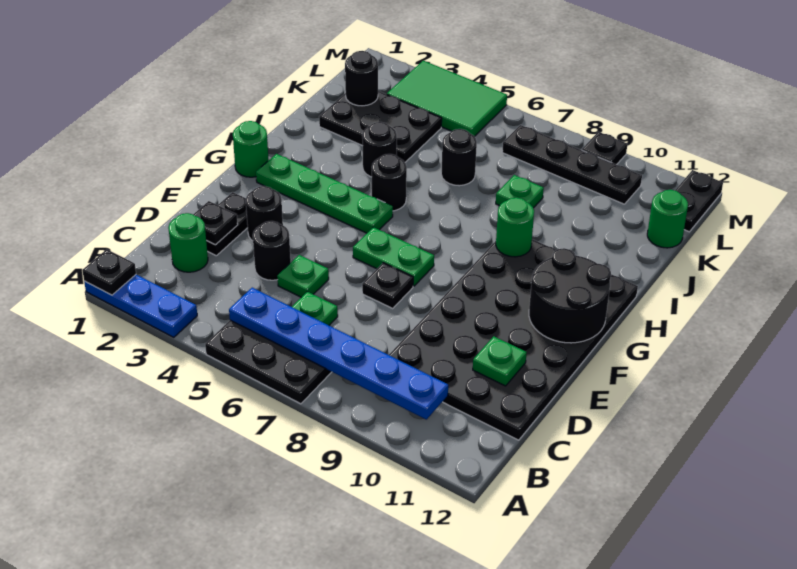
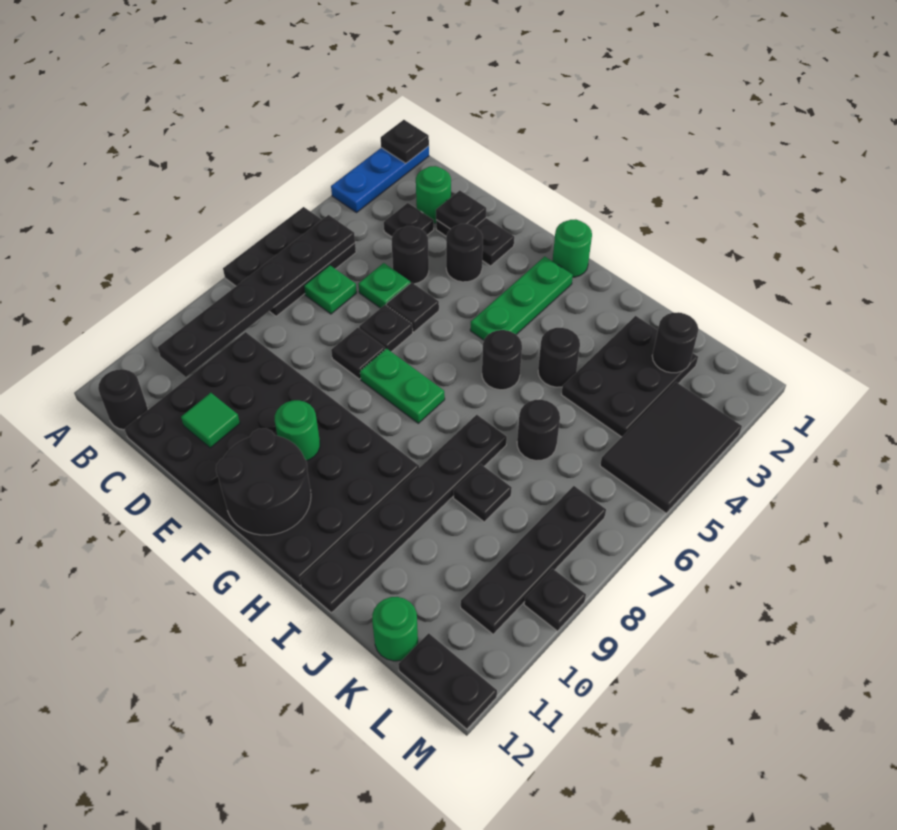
blue plate B5:B10 level 2 -> black plate B5:B10 level 2
none -> black round brick B12 level 1
none -> black plate C3 level 1
green plate D11 level 2 -> green tile D11 level 2
none -> black plate E5 level 1
none -> black plate E6 level 1
green plate F6:F7 level 1 -> green plate F7:G7 level 1
green plate G2:G5 level 1 -> green plate G2:G4 level 1
green round brick H9 level 2 -> green round brick F10 level 2
none -> black plate I7:I12 level 1
green plate J8 level 1 -> black plate J8 level 1
green tile L3:M5 level 1 -> black tile L3:M5 level 1

